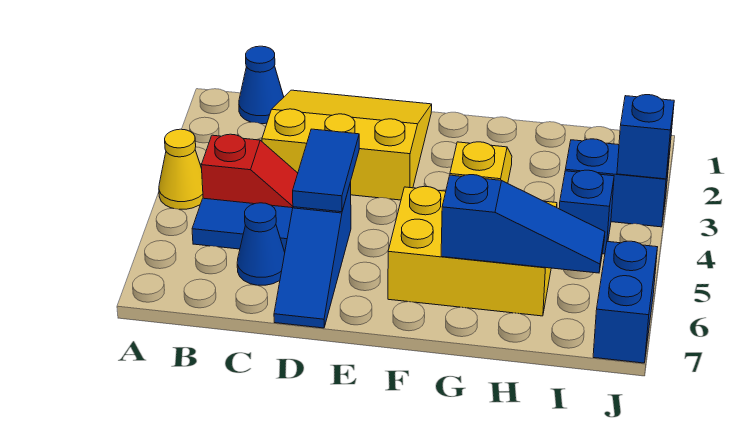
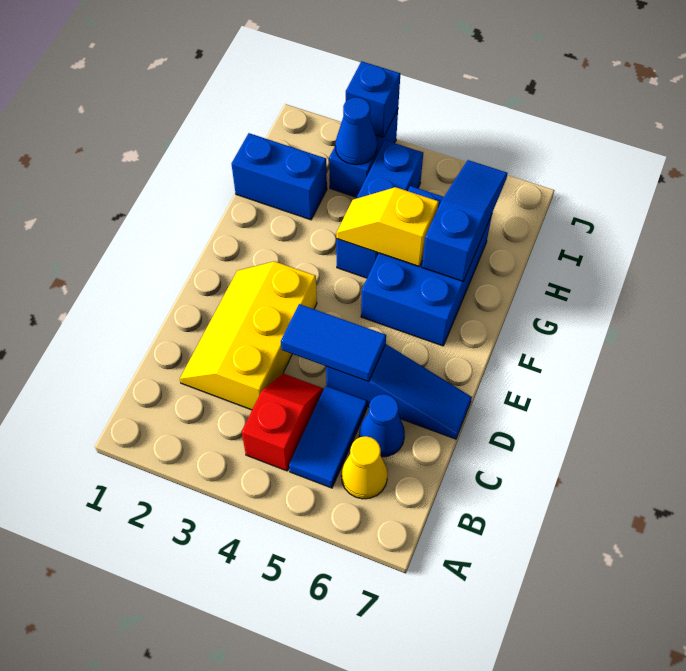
yellow cone A4 level 1 -> yellow cone B6 level 1
blue cone B1 level 1 -> blue cone I3 level 2
yellow slope C1:E3 level 1 top 3 -> yellow slope C2:E3 level 1 top 3
yellow brick F5:H6 level 1 -> blue brick F5:H6 level 1
blue brick I4 level 1 -> blue brick G4:I4 level 1
blue brick J6:J7 level 1 -> blue brick H1:H2 level 1

